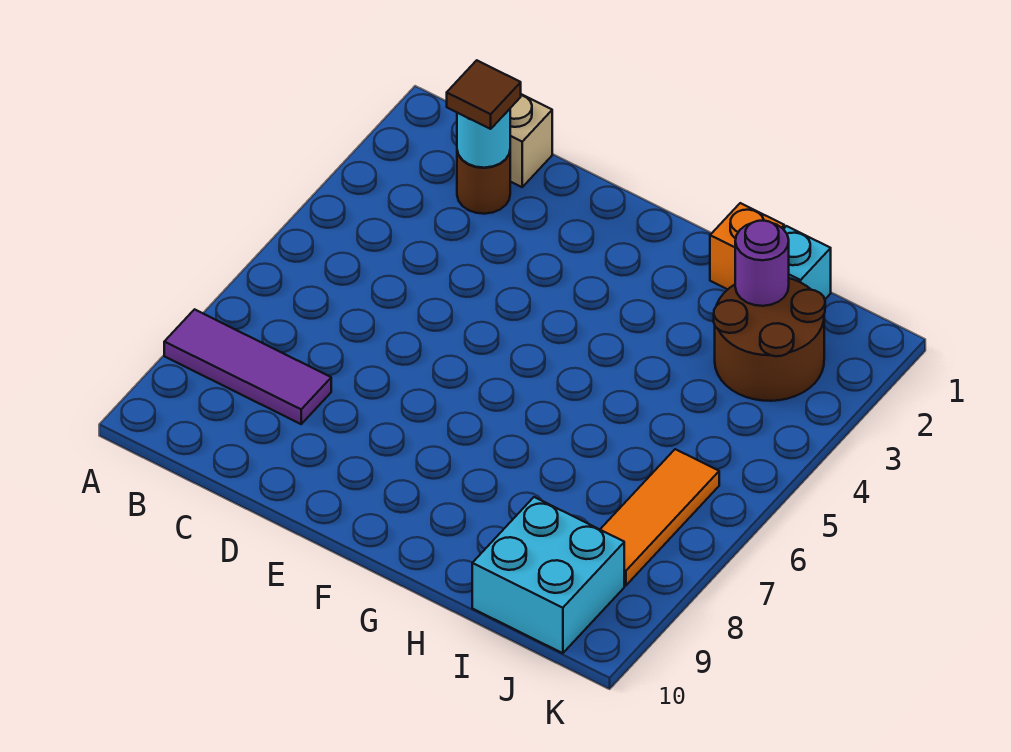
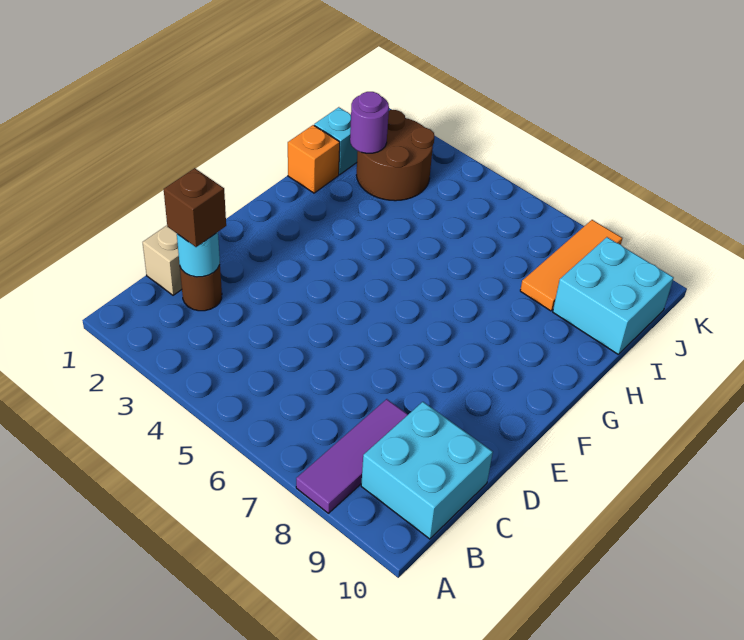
none -> cyan brick B9:C10 level 1
brown tile C2 level 3 -> brown brick C2 level 3
orange tile J6:J8 level 1 -> orange tile I8:K8 level 1

